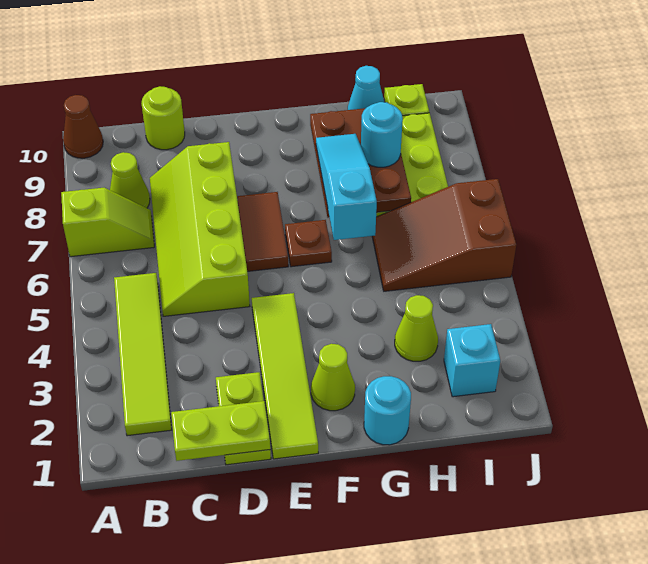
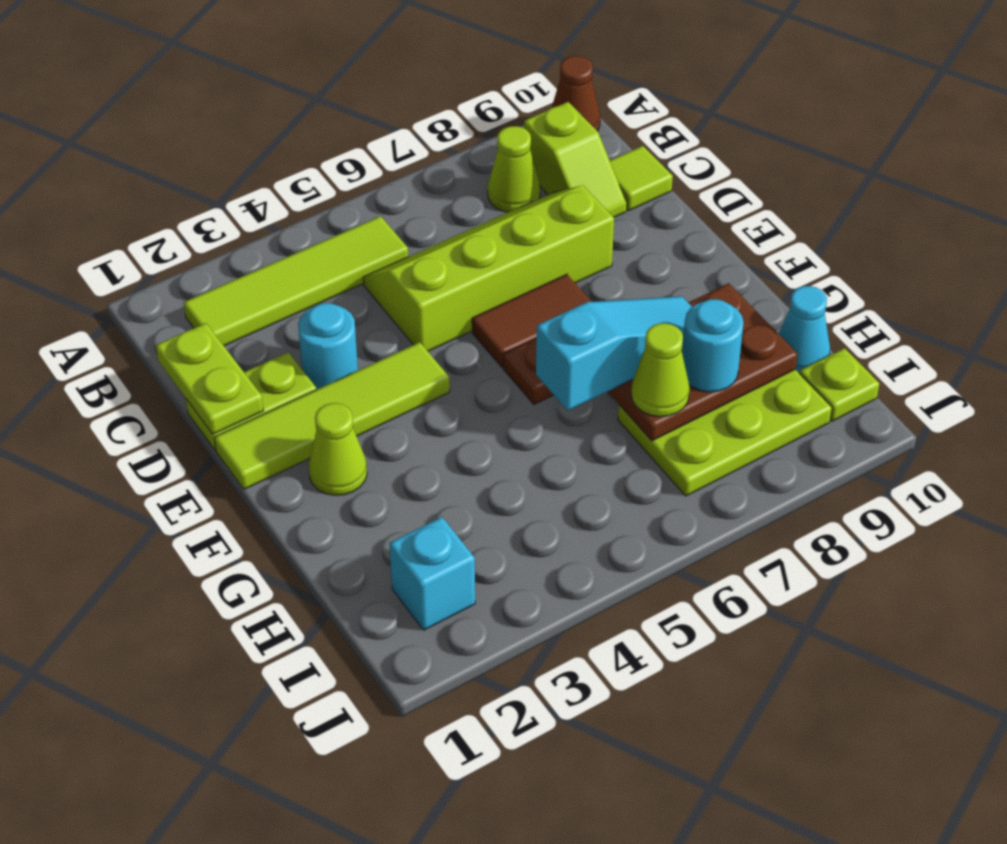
lime slope A7:B7 level 1 top A -> lime slope B9:C9 level 1 top B
lime round brick C10 level 1 -> lime tile C10 level 1
cyan round brick G1 level 1 -> cyan round brick D3 level 1
lime cone H3 level 1 -> lime cone H7 level 3
brown slope H5:J6 level 1 top J -> none

